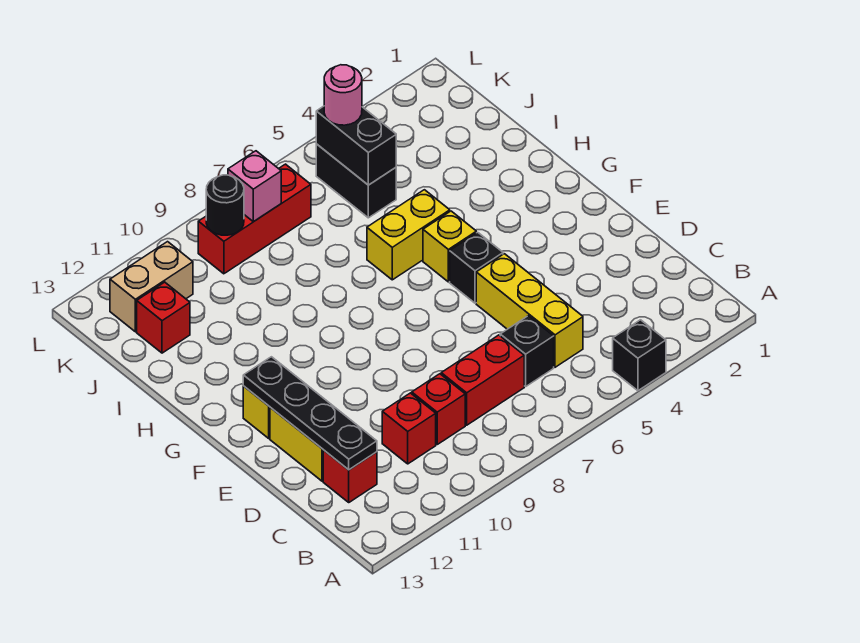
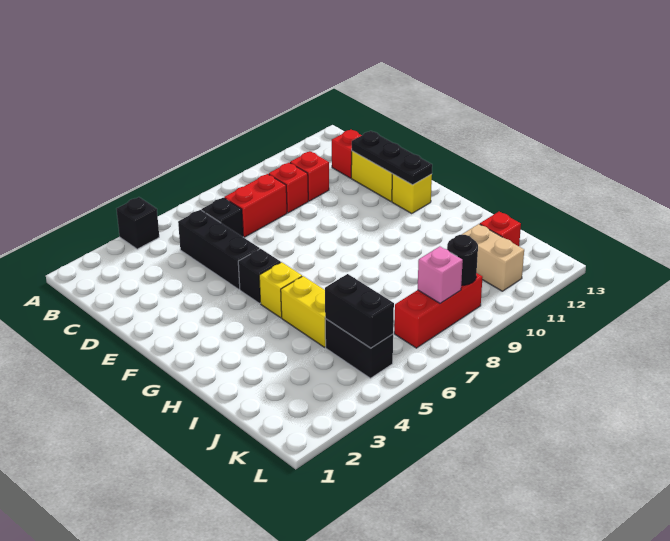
yellow brick C5:E5 level 1 -> black brick C5:E5 level 1
black plate C12:F12 level 2 -> black plate D12:F12 level 2
yellow brick H5:H6 level 1 -> yellow brick H5:I5 level 1
pink round brick K5 level 3 -> none
tan brick K11:K12 level 1 -> tan brick J11:K11 level 1

